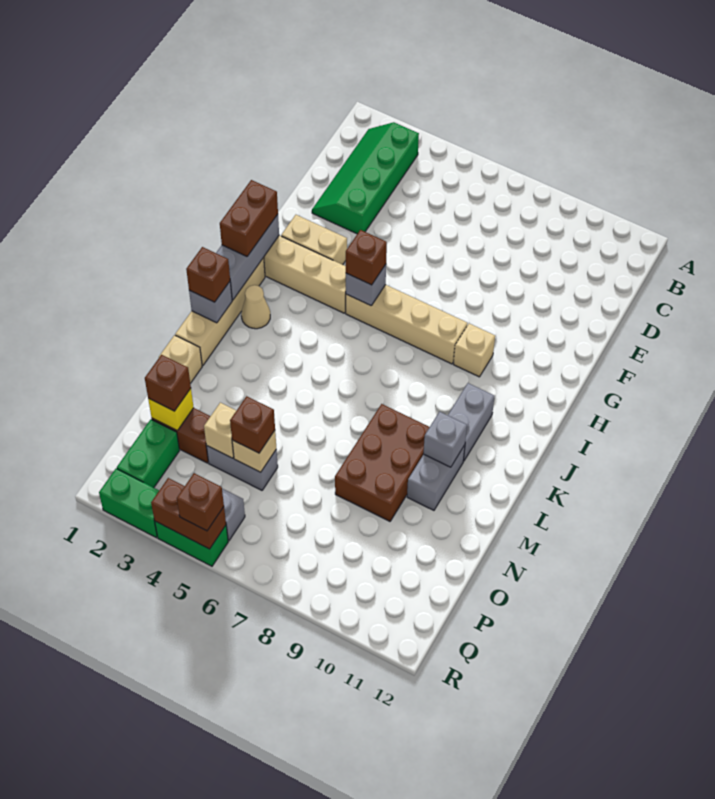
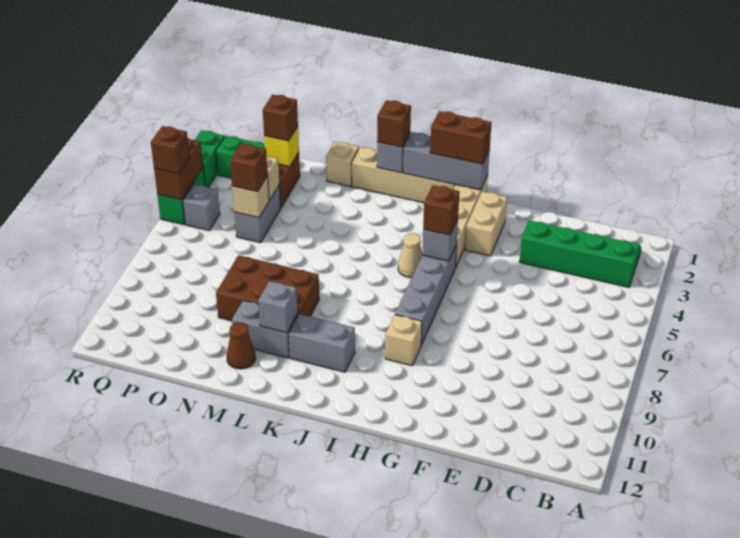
tan brick H5:H8 level 1 -> grey brick H5:H8 level 1
tan cone J2 level 1 -> tan cone I5 level 1
none -> brown cone M11 level 1

